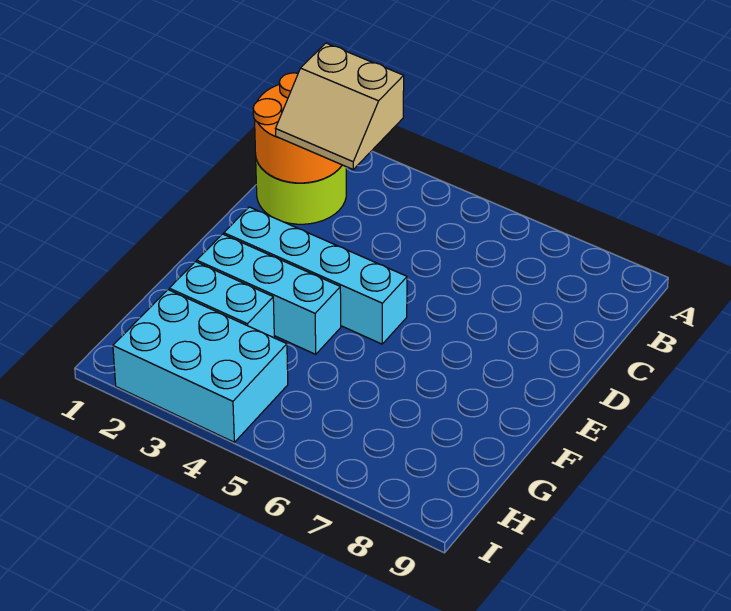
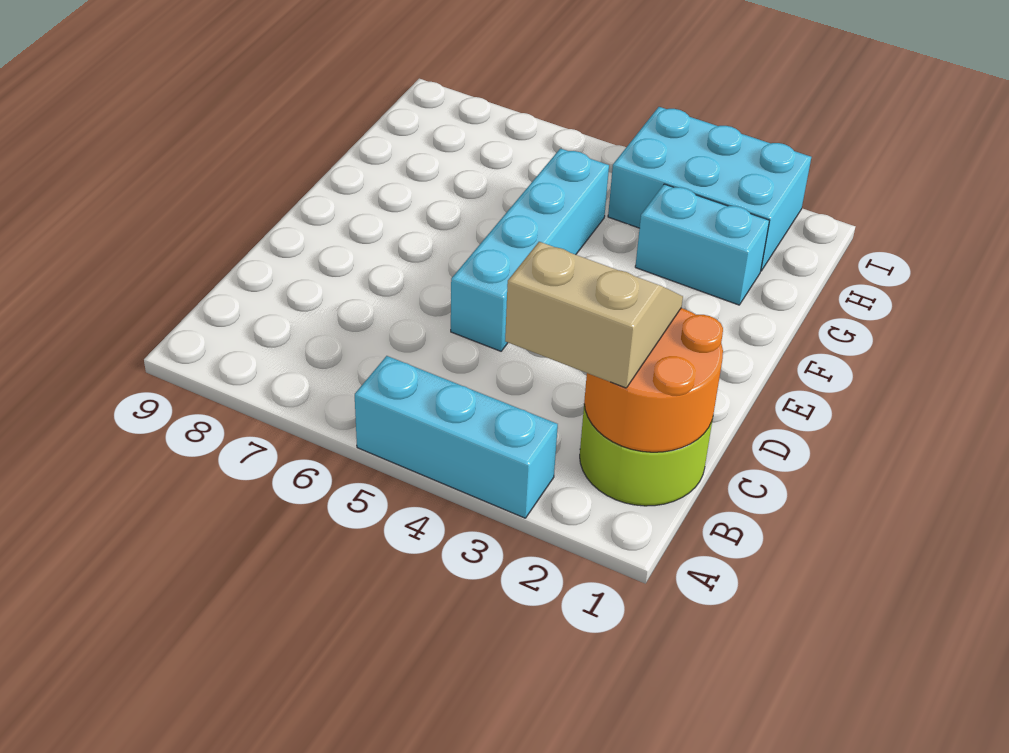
cyan brick E2:E5 level 1 -> cyan brick D5:G5 level 1
cyan brick F2:F4 level 1 -> cyan brick A3:A5 level 1

